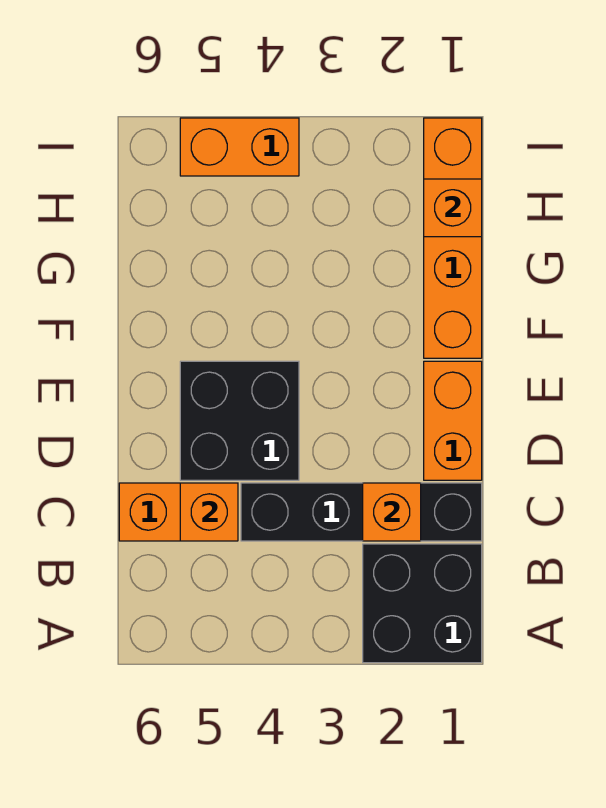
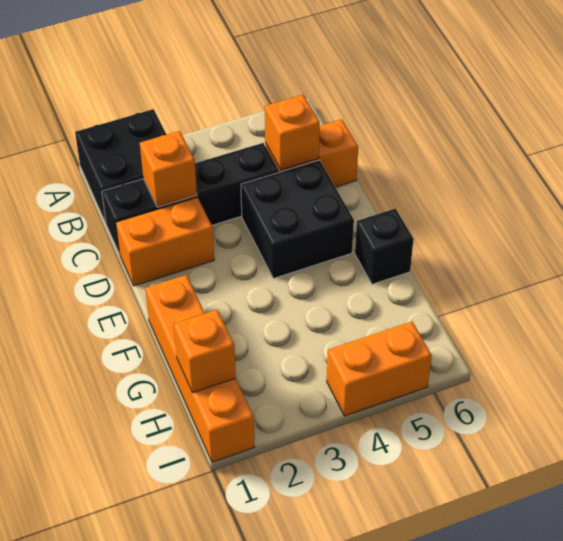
orange brick D1:E1 level 1 -> orange brick D1:D2 level 1
none -> black brick F6 level 1

